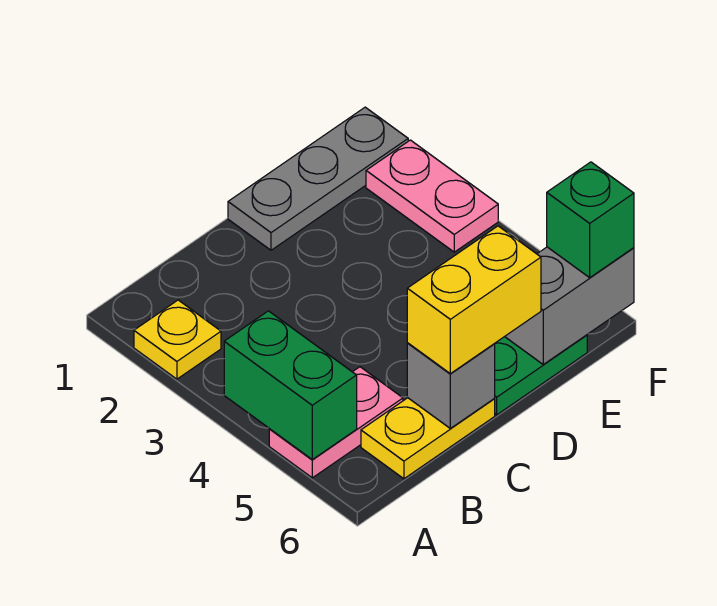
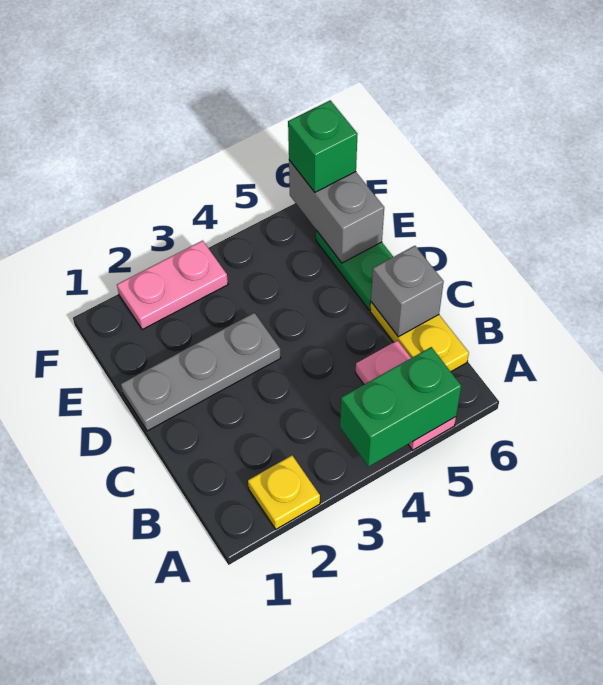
yellow brick C6:D6 level 3 -> none
grey plate D1:F1 level 1 -> grey plate D1:D3 level 1

